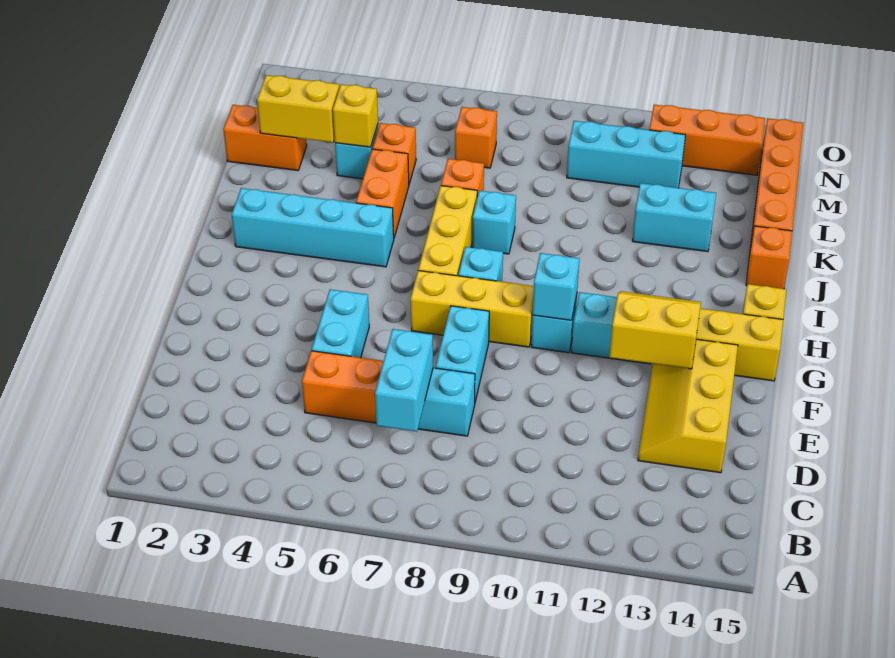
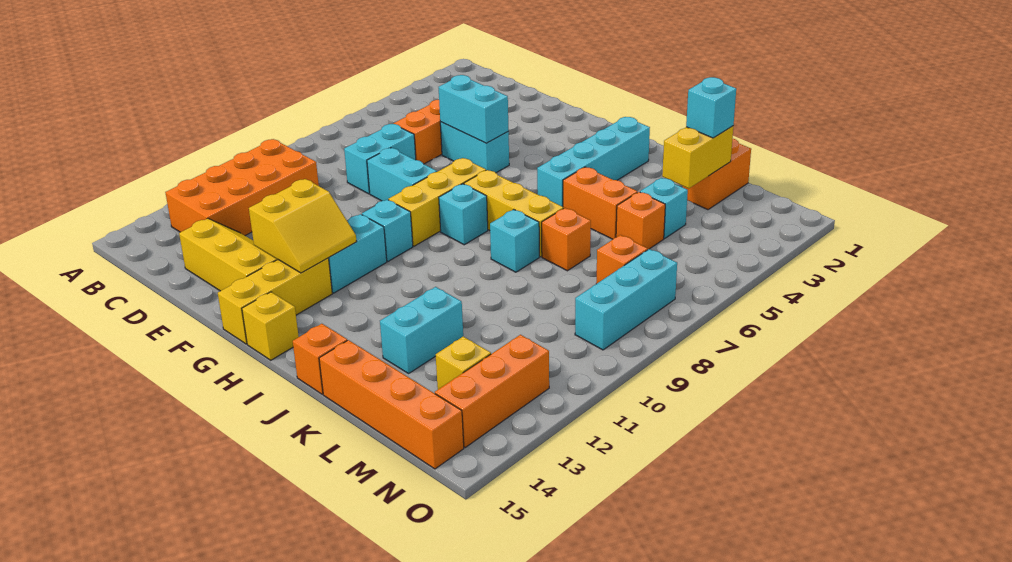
none -> orange brick B10:C13 level 1
cyan brick C7:D7 level 2 -> cyan brick E5:F5 level 2
cyan brick G10 level 2 -> cyan brick L2 level 3
yellow brick L4 level 2 -> yellow brick M13 level 1
cyan brick M10:M12 level 1 -> cyan brick N7:N9 level 1

